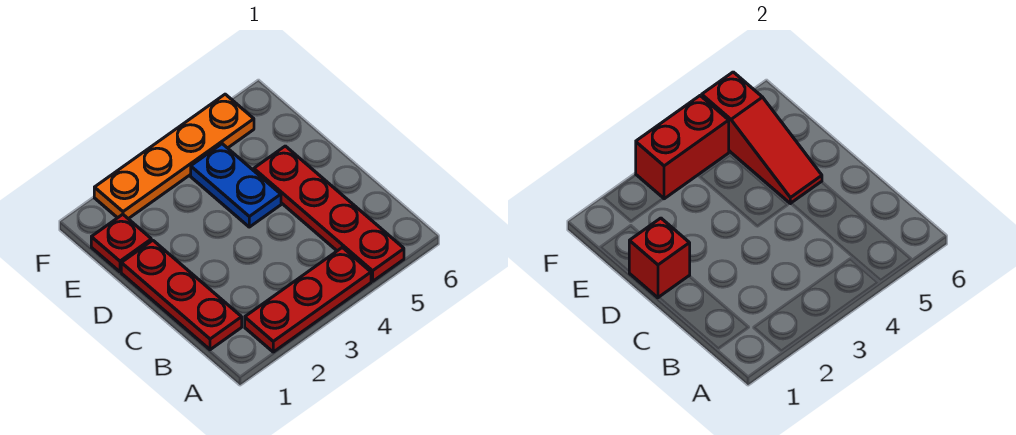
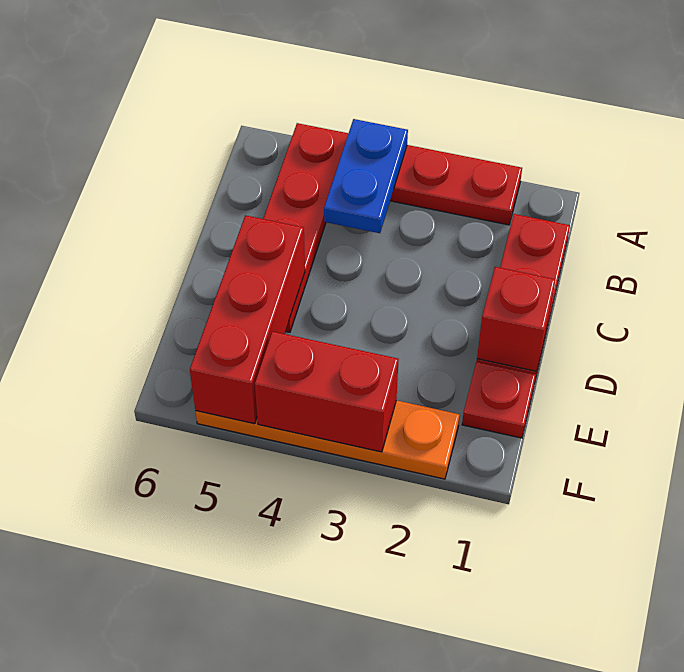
blue plate D4:E4 level 1 -> blue plate A4:B4 level 2
red slope D5:F5 level 2 top F -> red brick D5:F5 level 2

